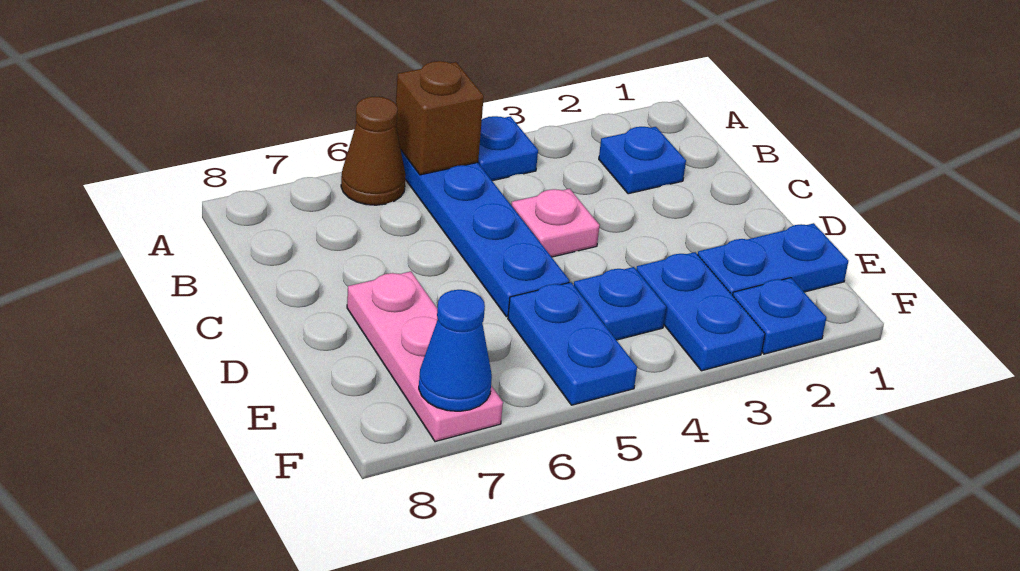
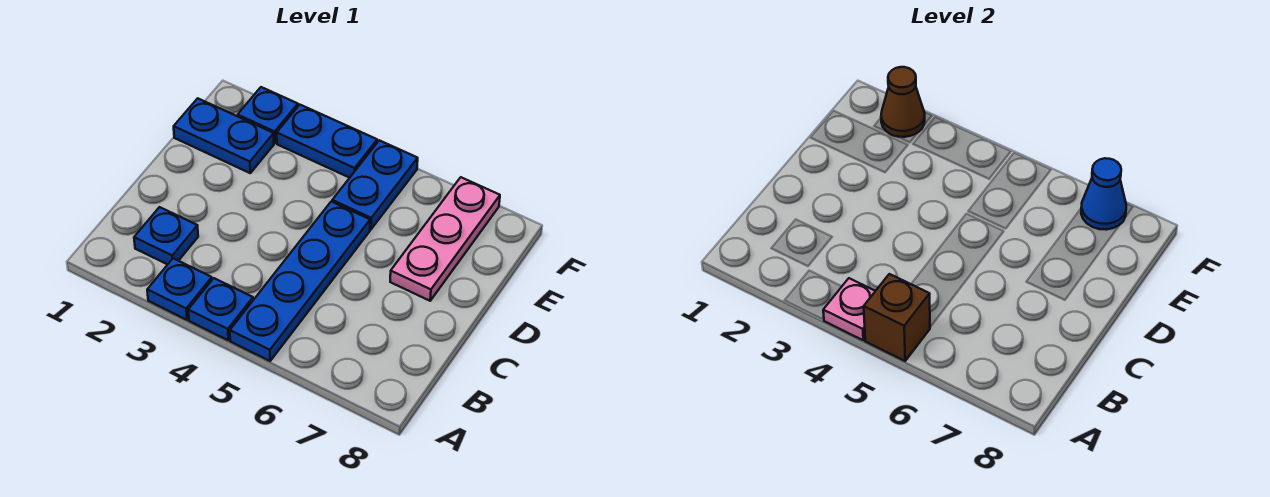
brown cone A6 level 1 -> brown cone F2 level 2
pink plate C4 level 1 -> pink plate A4 level 2
blue plate E3:F3 level 1 -> blue plate F3:F4 level 1
blue plate E4 level 1 -> blue plate A3 level 1

